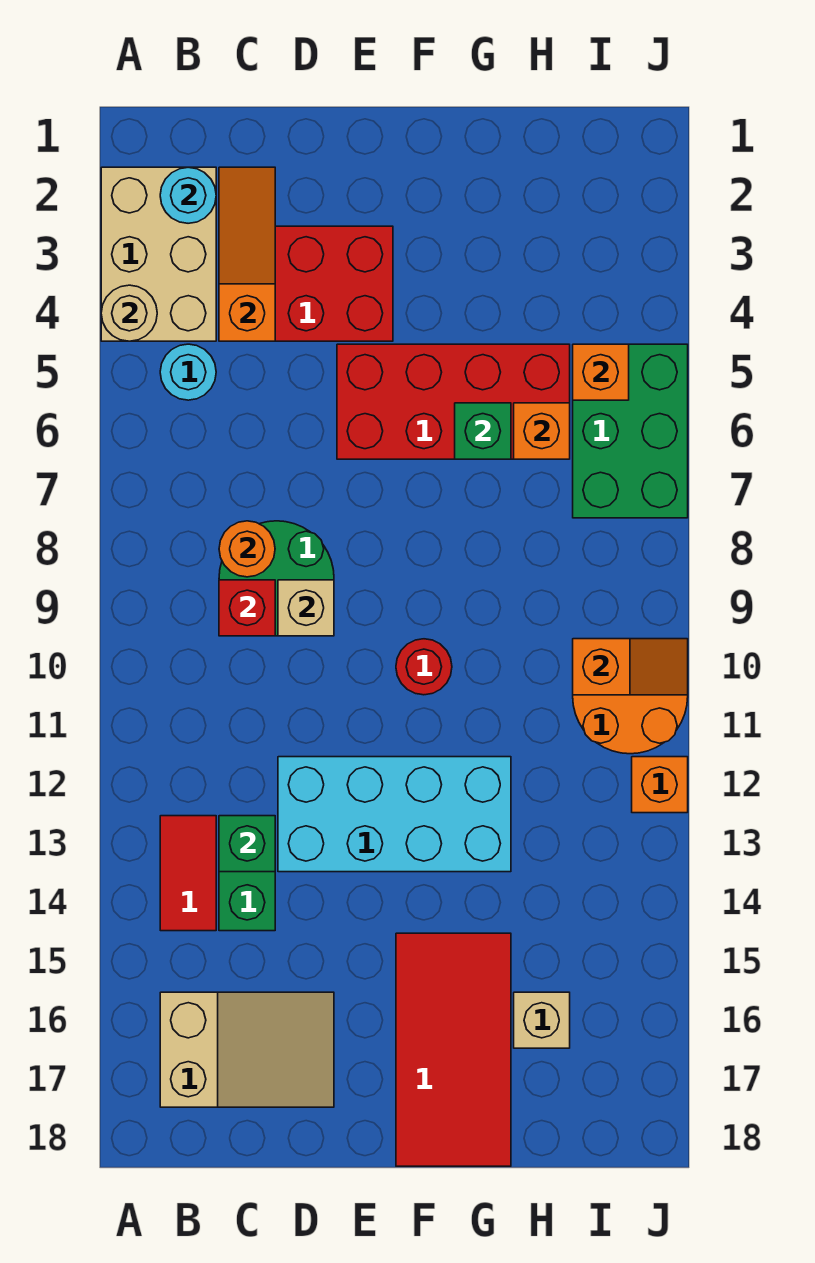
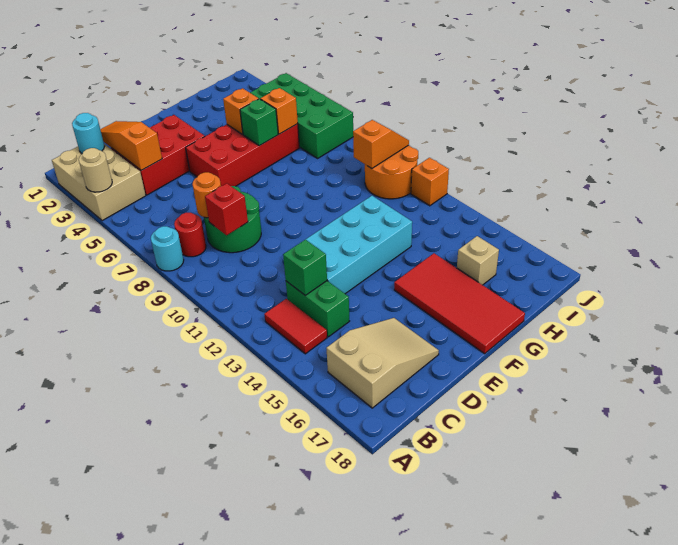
cyan round brick B5 level 1 -> cyan round brick A8 level 1
tan brick D9 level 2 -> none
red round brick F10 level 1 -> red round brick B8 level 1
green brick I5:J7 level 1 -> green brick I4:J7 level 1
orange brick I5 level 2 -> orange brick G5 level 2

